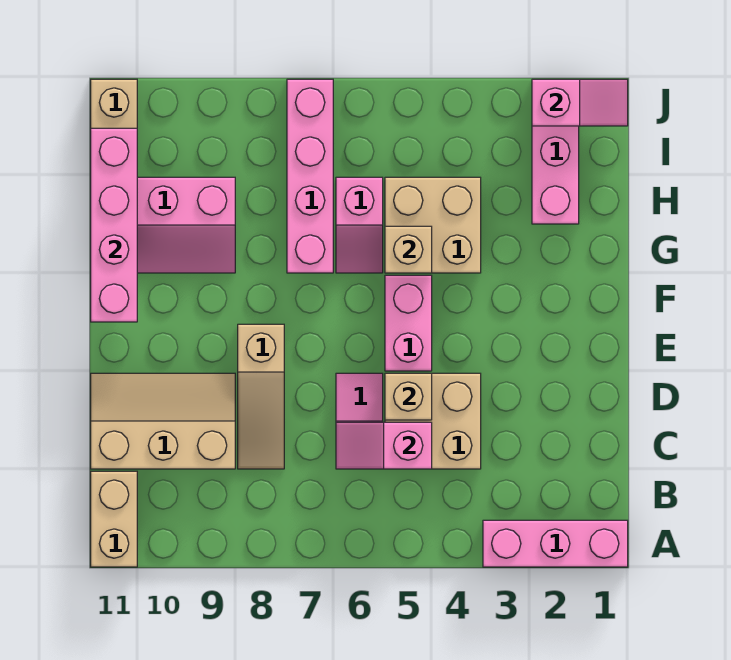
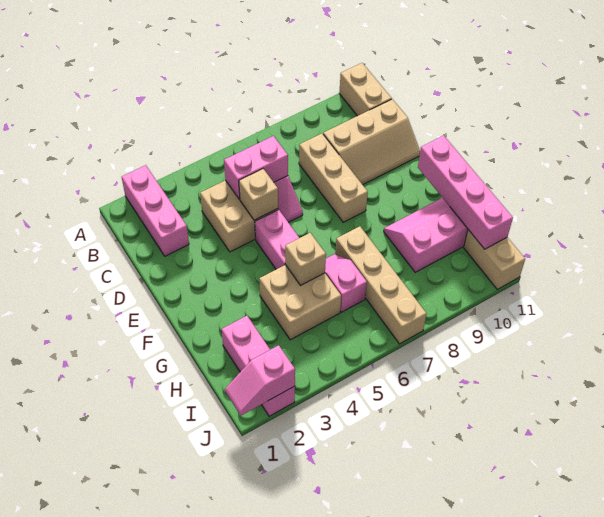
pink brick A1:A3 level 1 -> pink brick A2:C2 level 1
pink slope C5:C6 level 2 top 5 -> pink brick C5:C6 level 2
tan slope C8:E8 level 1 top E -> tan brick C8:E8 level 1
pink brick G7:J7 level 1 -> tan brick G7:J7 level 1

